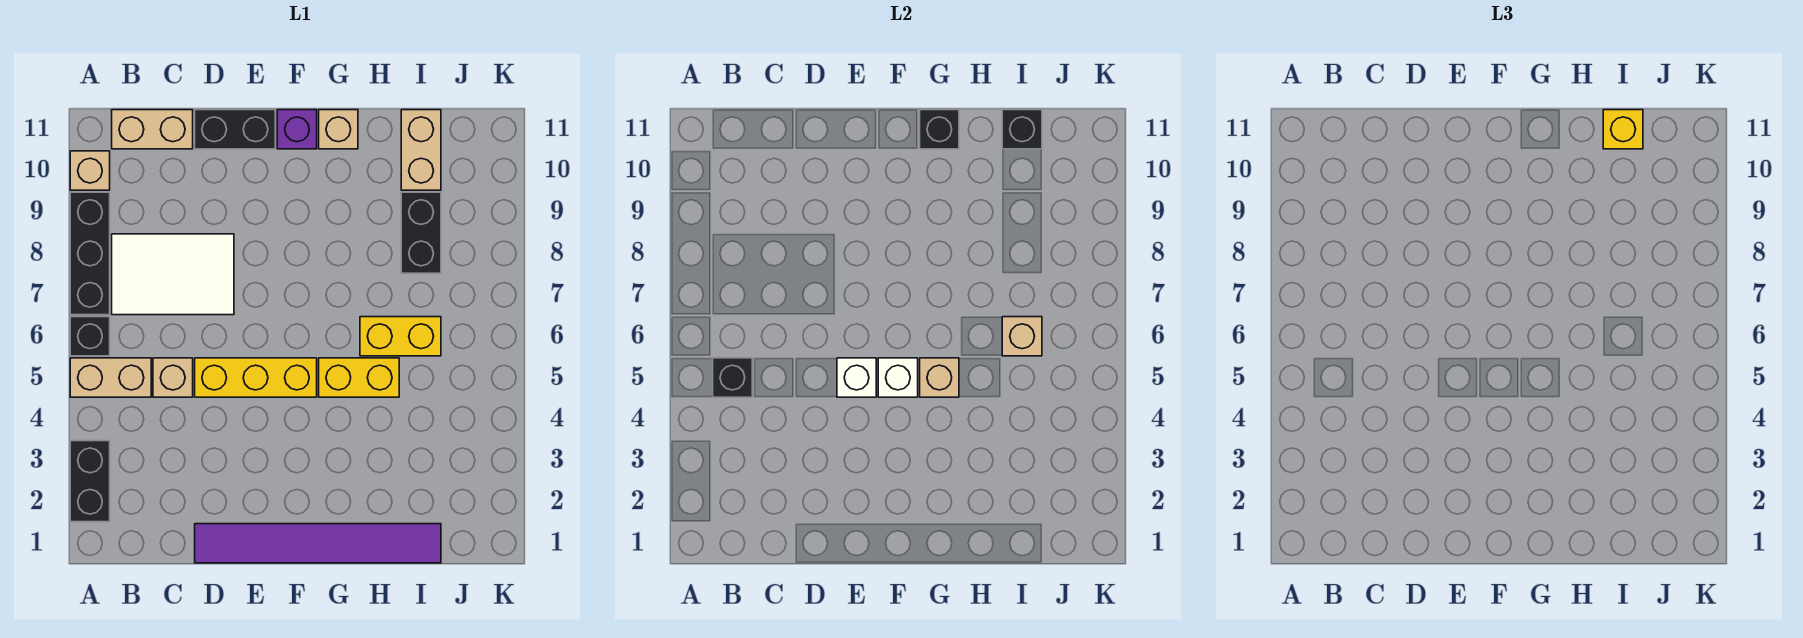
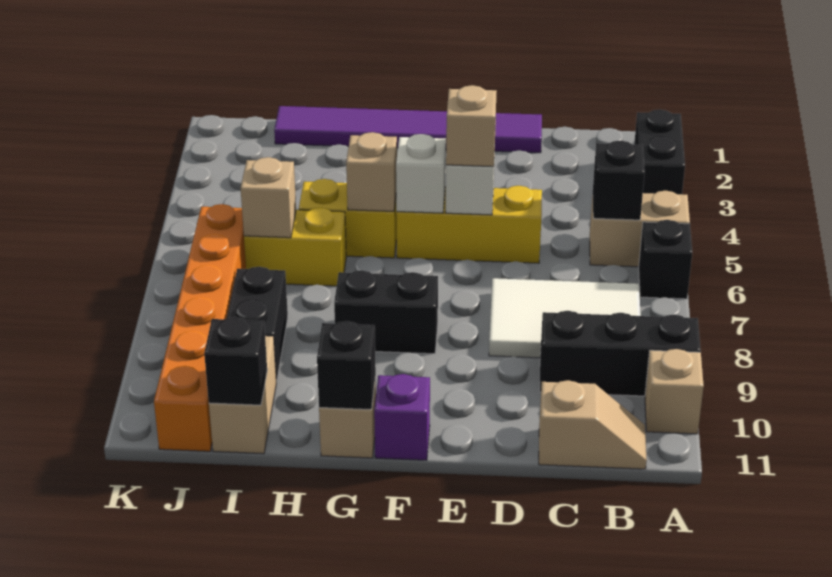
black brick A7:A9 level 1 -> black brick A9:C9 level 1
tan brick B11:C11 level 1 -> tan slope B11:C11 level 1 top C
tan brick C5 level 1 -> tan brick E5 level 3
black brick D11:E11 level 1 -> black brick F8:G8 level 1
yellow brick I11 level 3 -> none
none -> orange brick J6:J11 level 1

